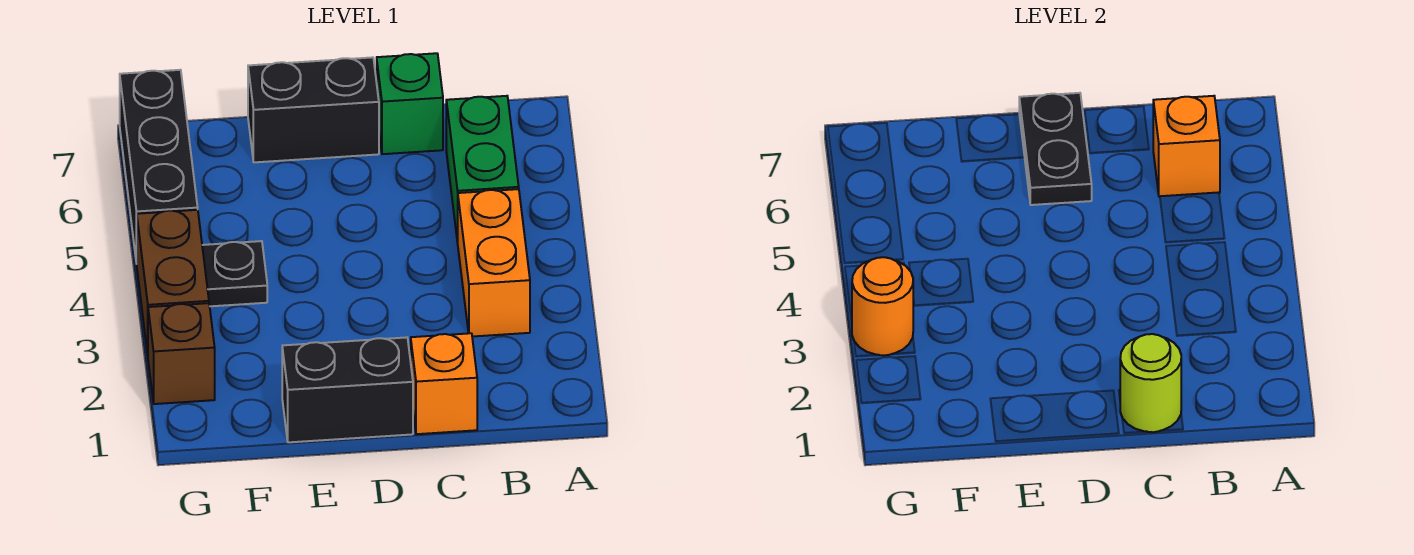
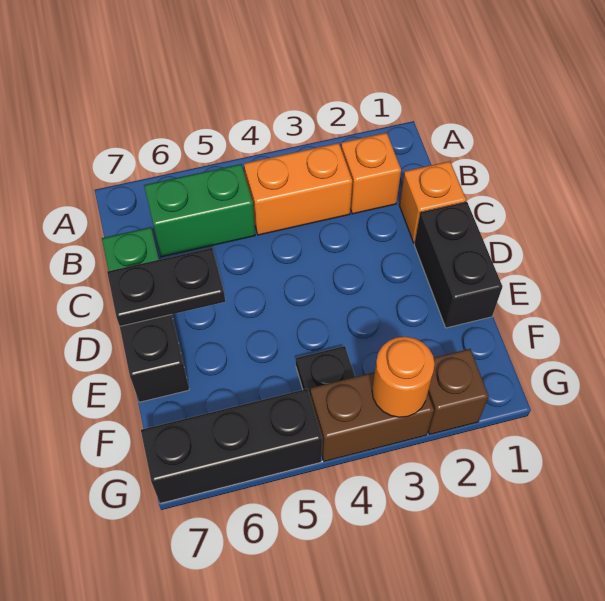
orange brick B6 level 2 -> orange brick B2 level 1
lime round brick C1 level 2 -> none

